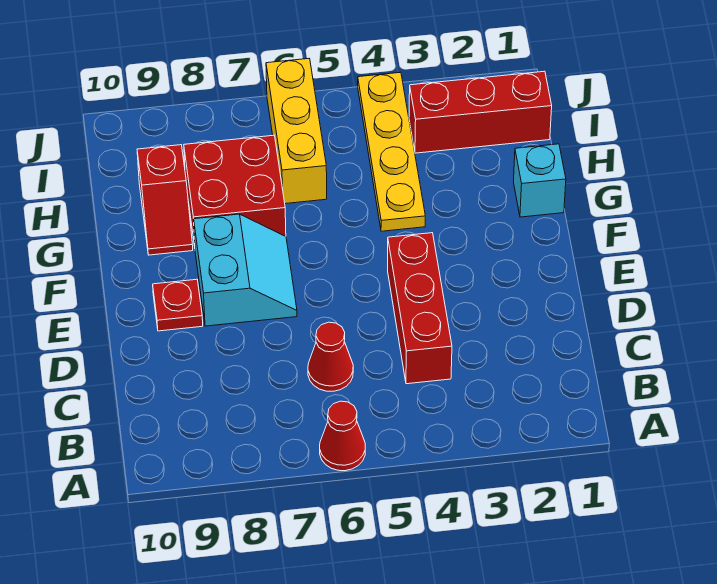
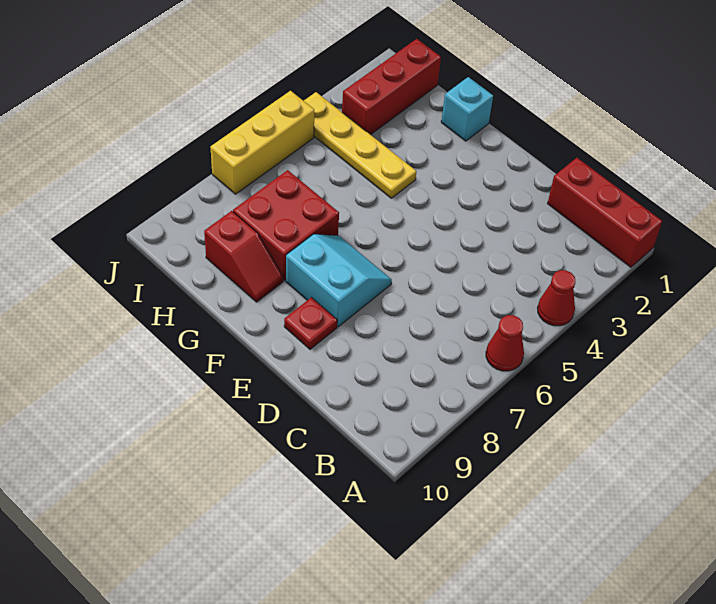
red brick C4:E4 level 1 -> red brick A1:C1 level 1
red cone C6 level 1 -> red cone A4 level 1
yellow brick H6:J6 level 1 -> yellow brick J5:J7 level 1

